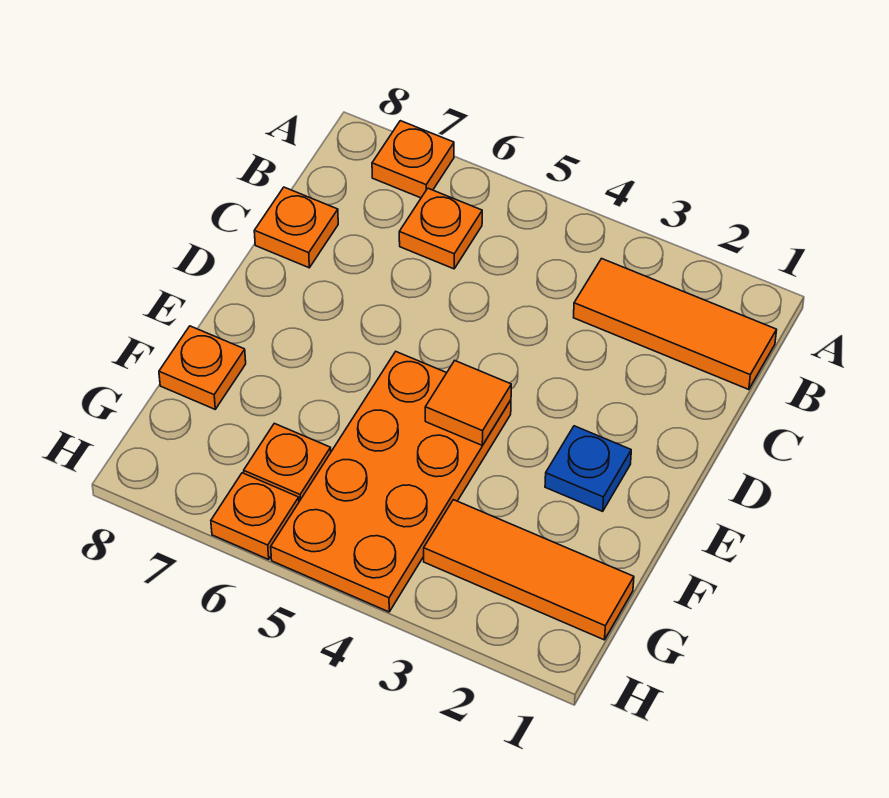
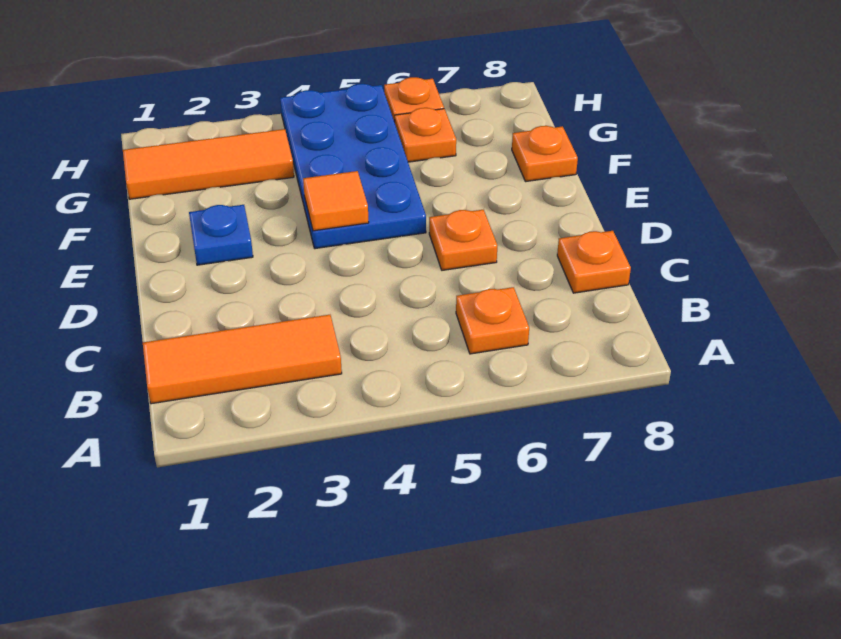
orange plate A7 level 1 -> orange plate D6 level 1
orange plate E4:H5 level 1 -> blue plate E4:H5 level 1

